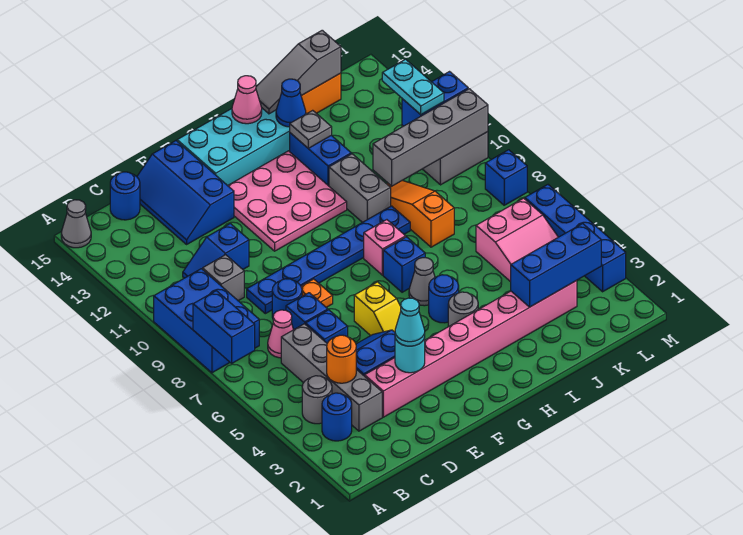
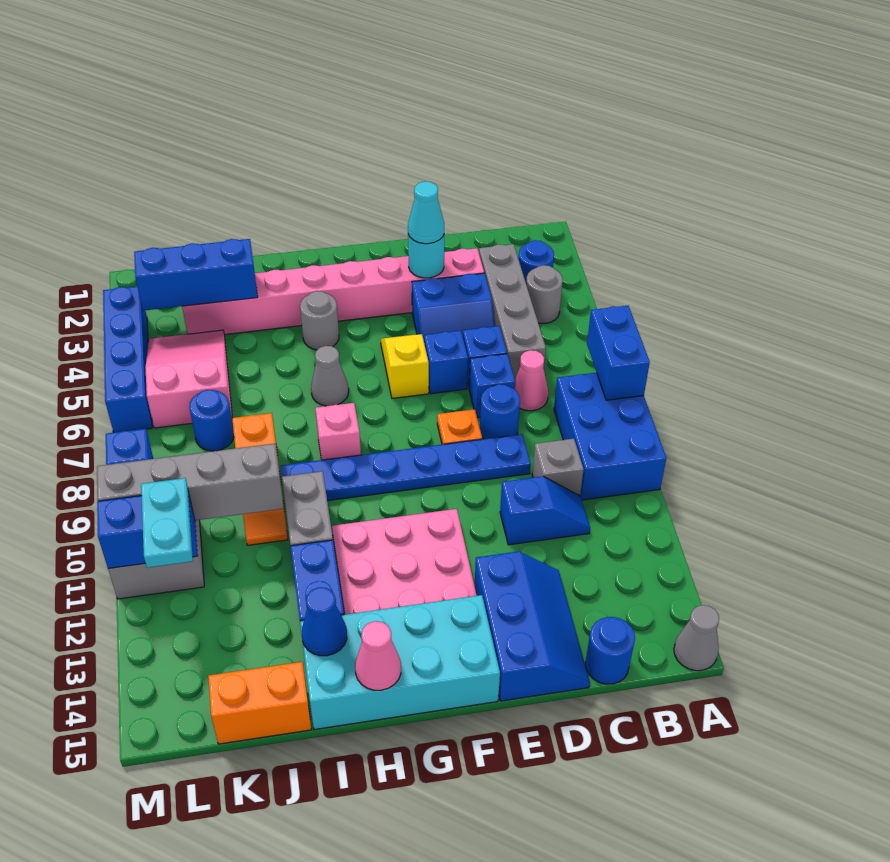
orange round brick C4 level 2 -> none
blue round brick H5 level 1 -> blue round brick K7 level 1
blue brick H7 level 1 -> blue brick E6 level 1
grey plate I13 level 2 -> none
grey slope I15:K15 level 2 top K -> none

